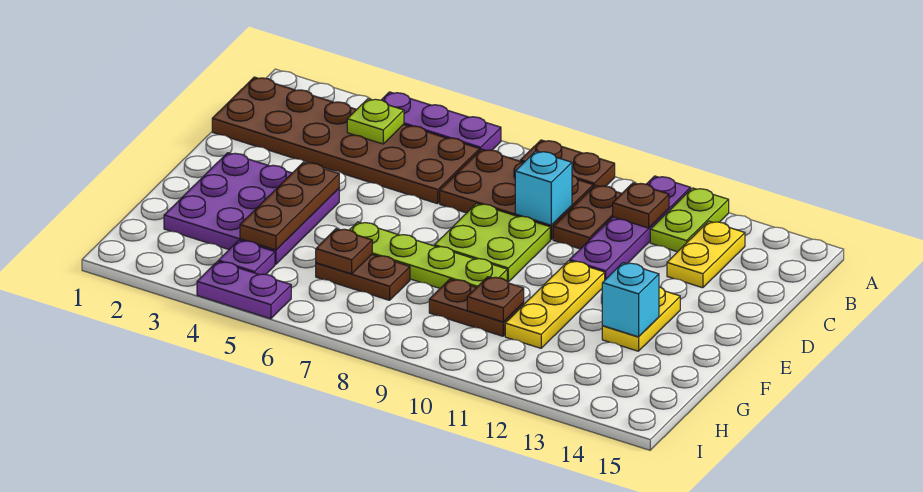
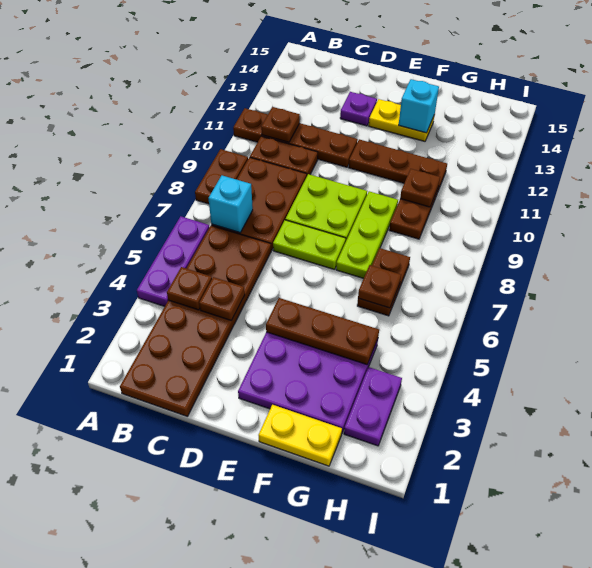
purple plate A11:D11 level 1 -> brown plate A11:D11 level 1
lime plate A12:B12 level 1 -> lime plate D7:E7 level 1
lime plate B4 level 2 -> brown plate B4 level 2
yellow plate B13:C13 level 1 -> yellow plate F1:G1 level 1
none -> brown plate C4 level 2
cyan brick C9 level 2 -> cyan brick B7 level 2
yellow plate E11:G11 level 1 -> brown plate E11:G11 level 1
lime plate F6:F9 level 1 -> lime plate F7:F9 level 1
purple plate H4 level 1 -> purple plate D13 level 1
purple plate I4:I5 level 1 -> purple plate H2:H3 level 1

